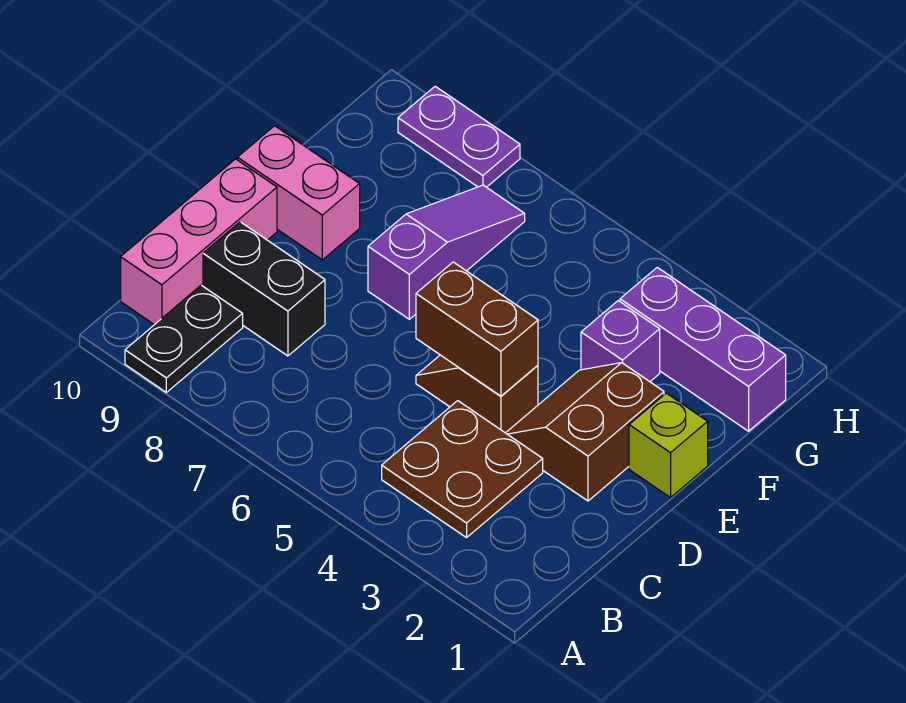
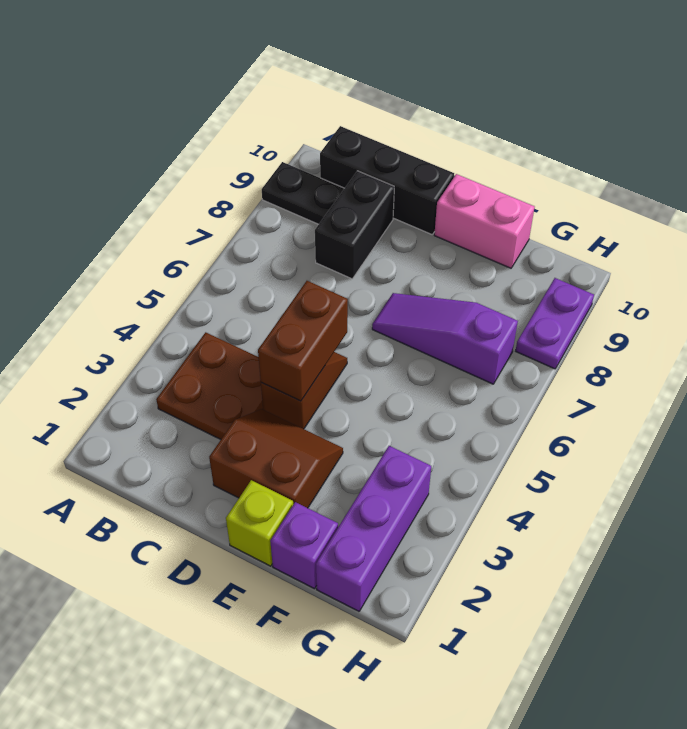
pink brick B10:D10 level 1 -> black brick B10:D10 level 1
purple slope E7:G7 level 1 top E -> purple slope E7:G7 level 1 top G
pink brick E9:E10 level 1 -> pink brick E10:F10 level 1
purple brick F3 level 1 -> purple brick F1 level 1

